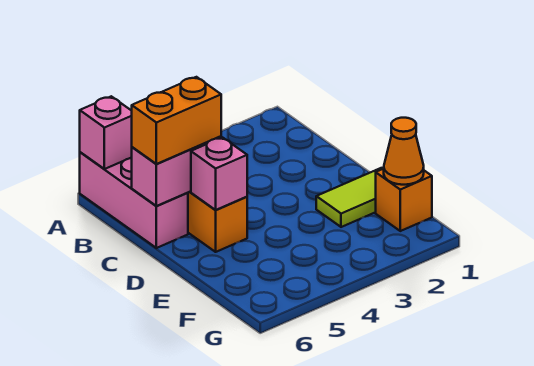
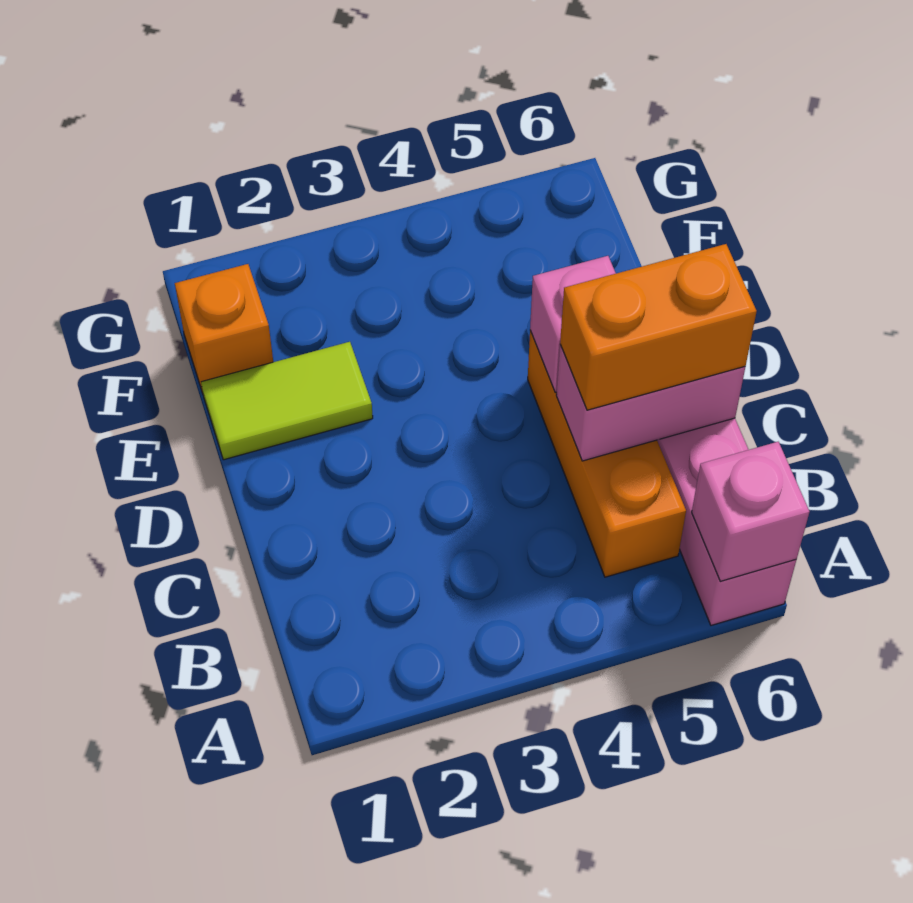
orange cone F1 level 2 -> none

